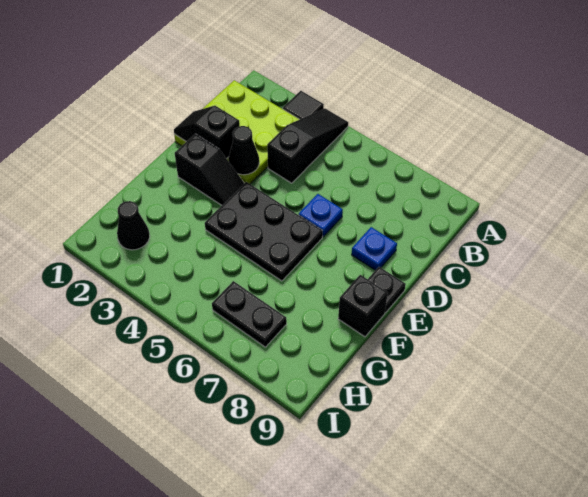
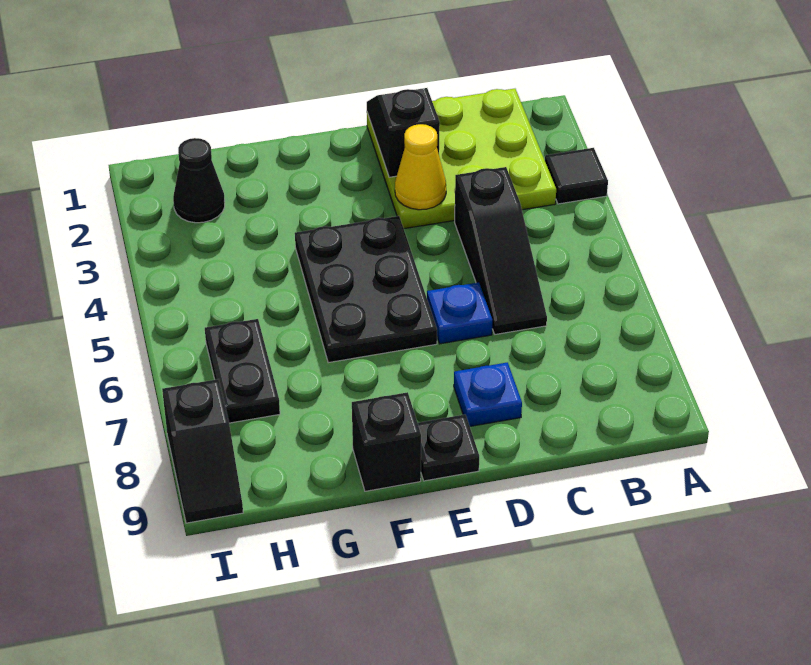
black slope A4:C4 level 1 top C -> black slope C4:C6 level 1 top 4
black cone D3 level 2 -> yellow cone D3 level 2
black slope E2:E3 level 1 top 2 -> black slope I8:I9 level 1 top 8

